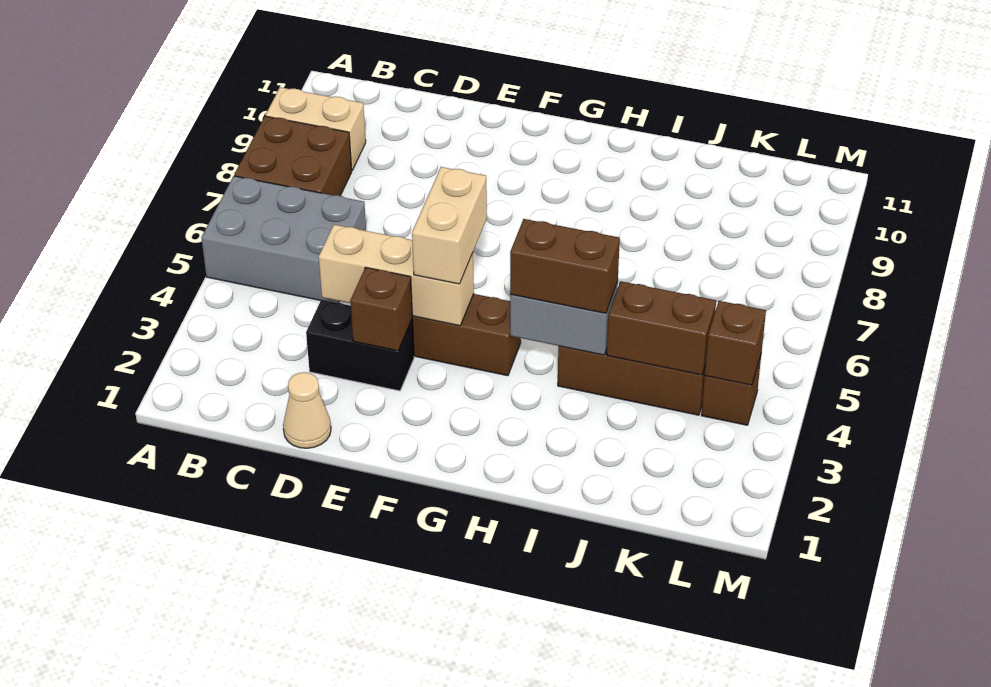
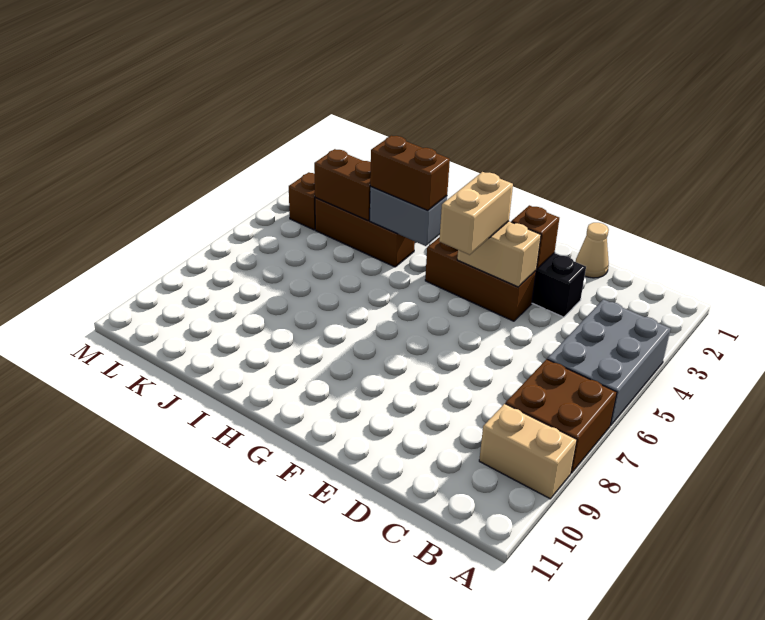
grey brick A5:C6 level 1 -> grey brick A4:B6 level 1
tan brick D4:F4 level 2 -> tan brick E4:F4 level 2
brown brick L4 level 2 -> none

